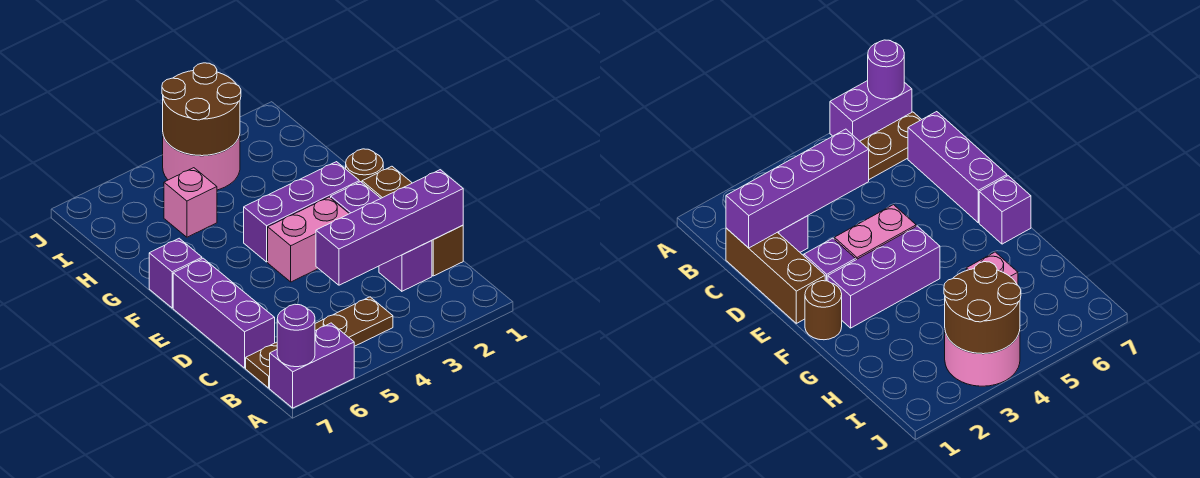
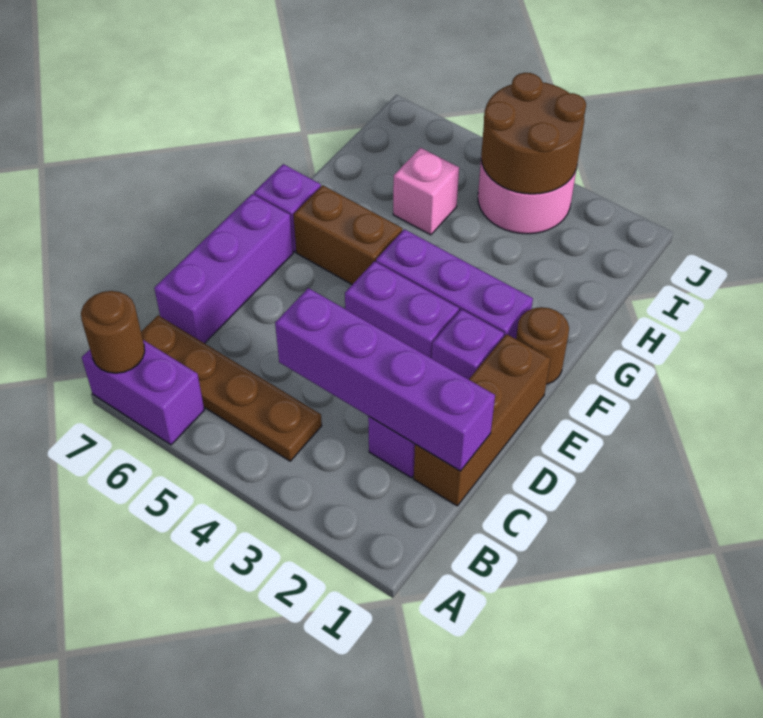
purple round brick A7 level 2 -> brown round brick A7 level 2
pink brick E3:E4 level 1 -> purple brick E3:E4 level 1
none -> brown brick F5:F6 level 1

